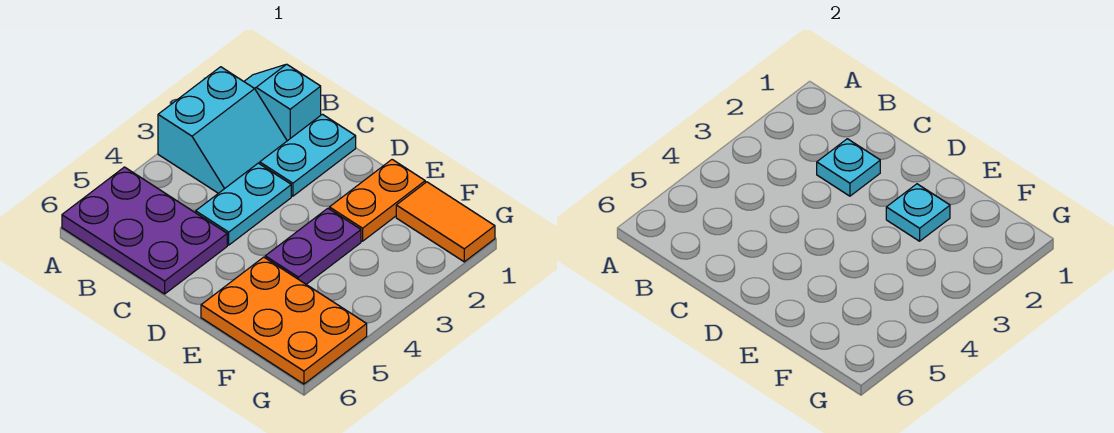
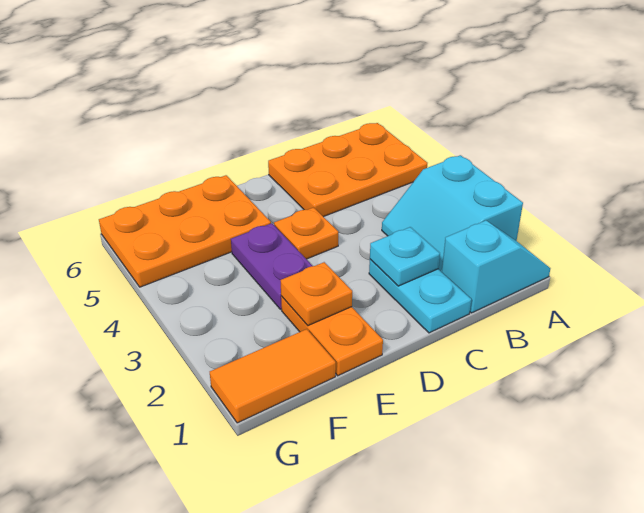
purple plate A5:C6 level 1 -> orange plate A5:C6 level 1
cyan plate C3:C4 level 1 -> none
none -> orange plate D4 level 1
cyan plate E2 level 2 -> orange plate E2 level 2

